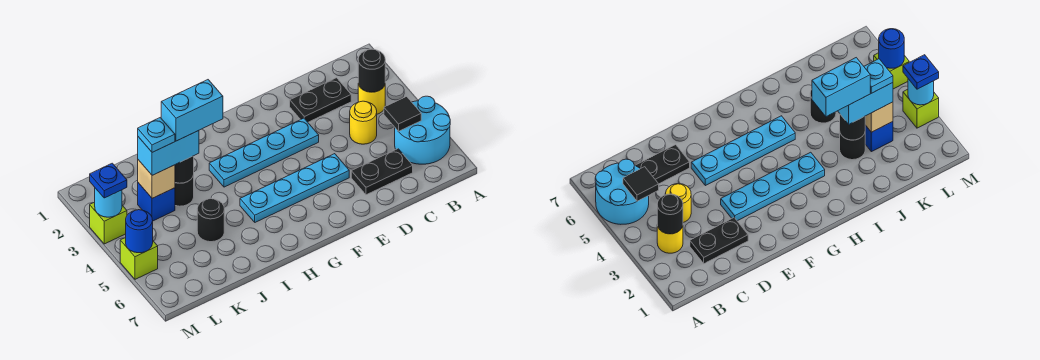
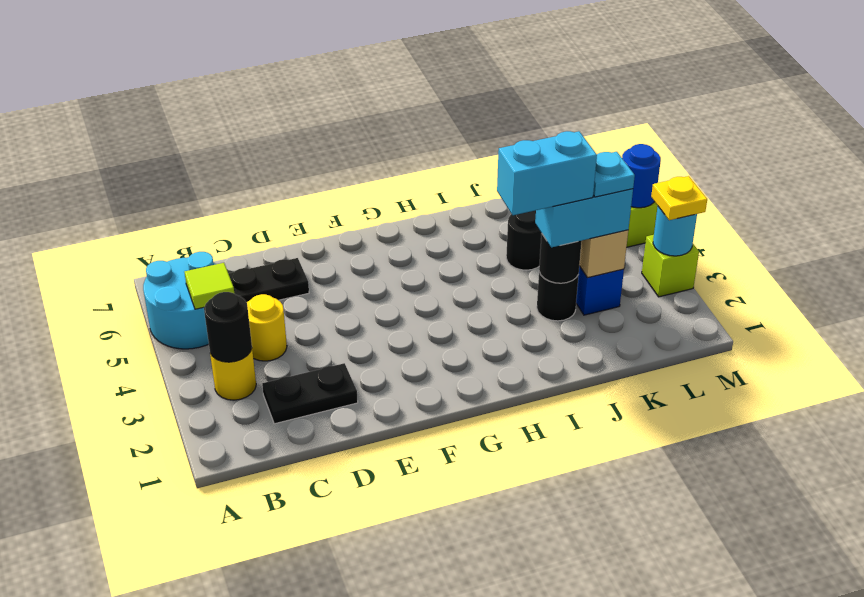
black tile B5 level 2 -> lime tile B5 level 2
cyan plate E3:H3 level 1 -> none
cyan plate E5:H5 level 1 -> none
blue plate M3 level 3 -> yellow plate M3 level 3

